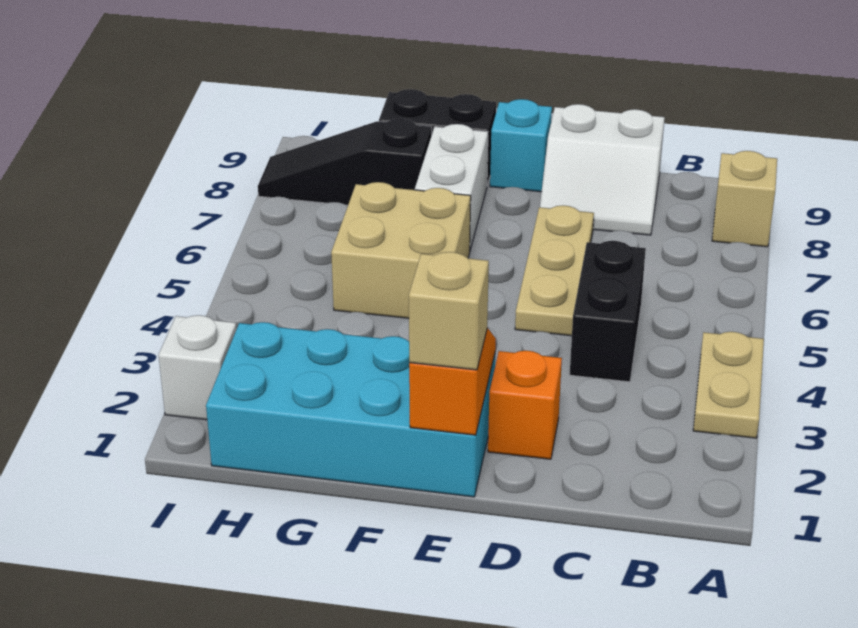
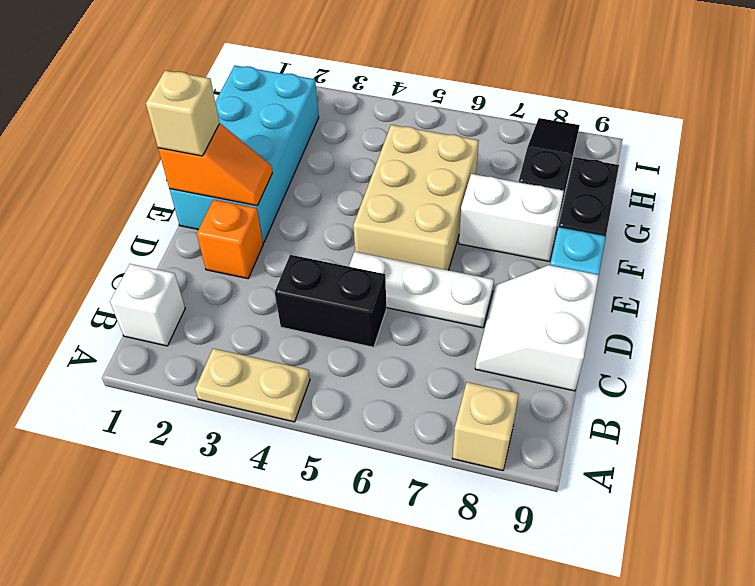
tan plate D5:D7 level 1 -> white plate D5:D7 level 1
tan brick F5:G6 level 1 -> tan brick E5:G6 level 1
white brick I2 level 1 -> white brick B1 level 1

